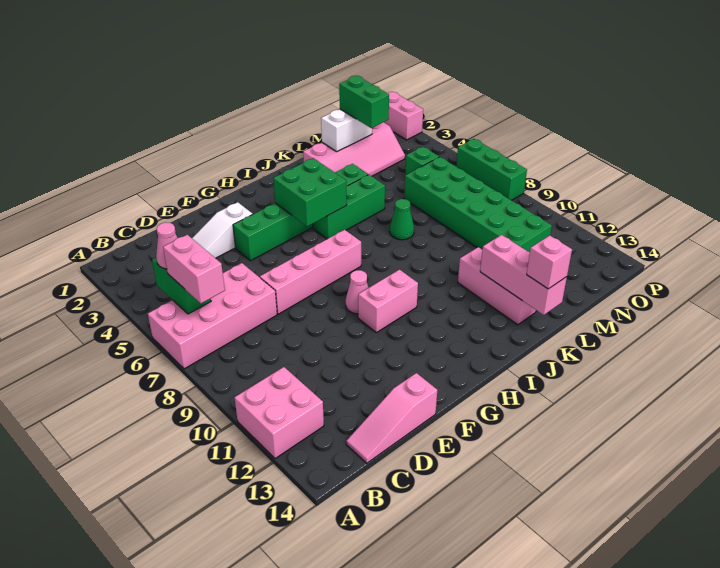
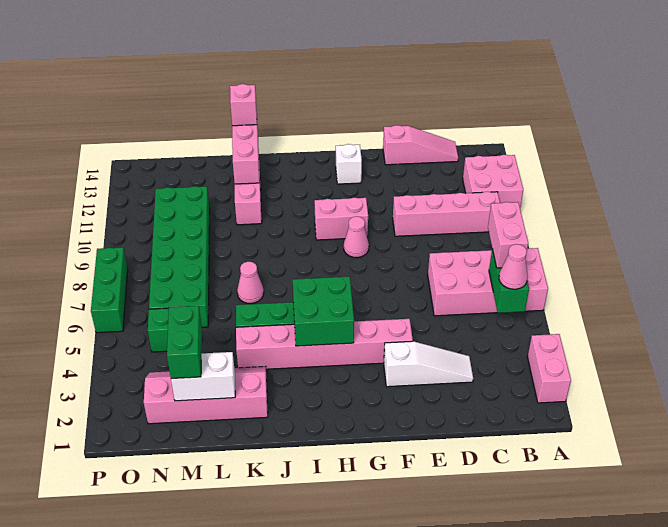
pink brick E7:H7 level 1 -> pink brick B10:E10 level 1
green brick F4:K4 level 1 -> pink brick F4:K4 level 1
none -> white brick G13 level 1
green cone K7 level 1 -> pink cone K7 level 1
pink brick P1:P2 level 1 -> pink brick A2:A3 level 1

